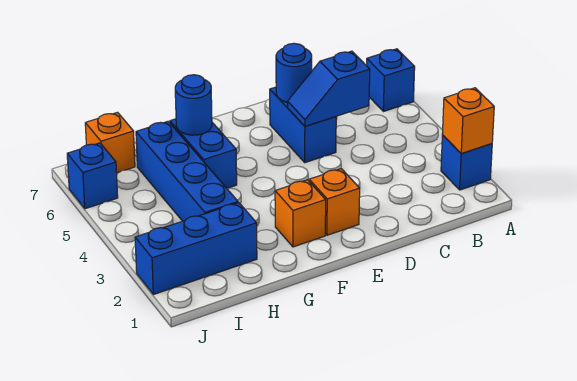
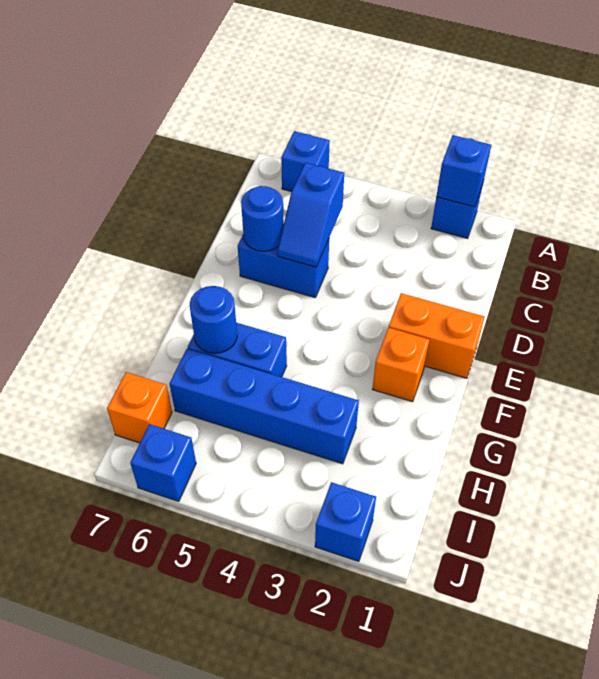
orange brick A2 level 2 -> blue brick A2 level 2
orange brick E2 level 1 -> orange brick E1:E2 level 1
blue brick H2:J2 level 1 -> blue brick J2 level 1

